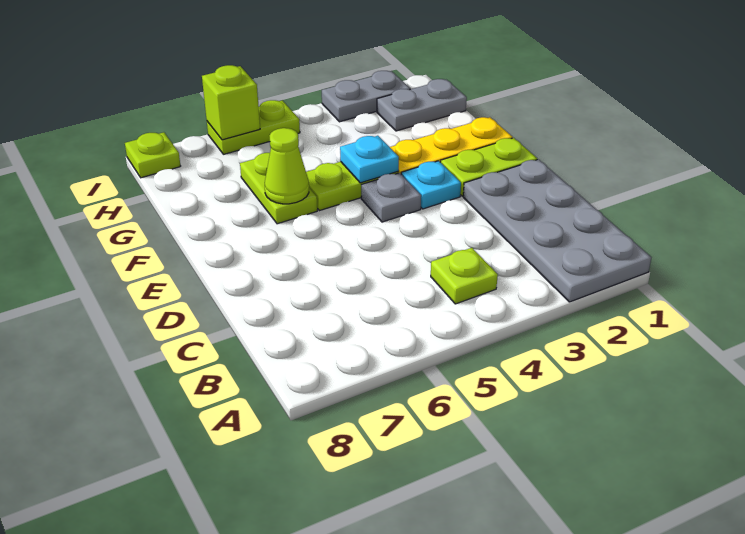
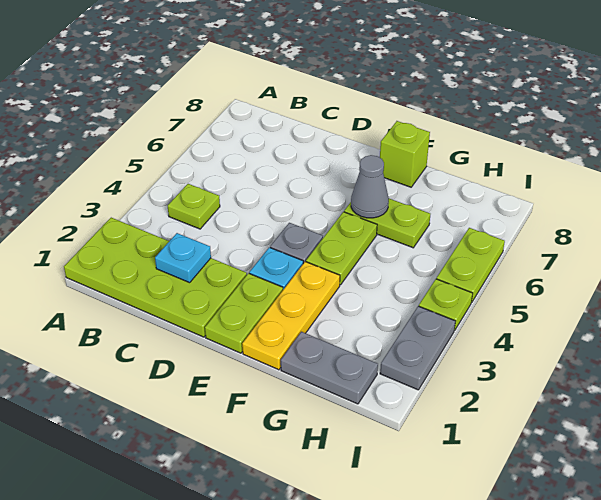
grey plate A1:D2 level 1 -> lime plate A1:D2 level 1
cyan plate F4 level 2 -> cyan plate C2 level 2
lime cone F6 level 2 -> grey cone F6 level 2
grey plate H1:H2 level 1 -> grey plate G1:H1 level 1
lime brick I6 level 2 -> lime brick F8 level 1
lime plate I8 level 1 -> lime plate I4 level 1

